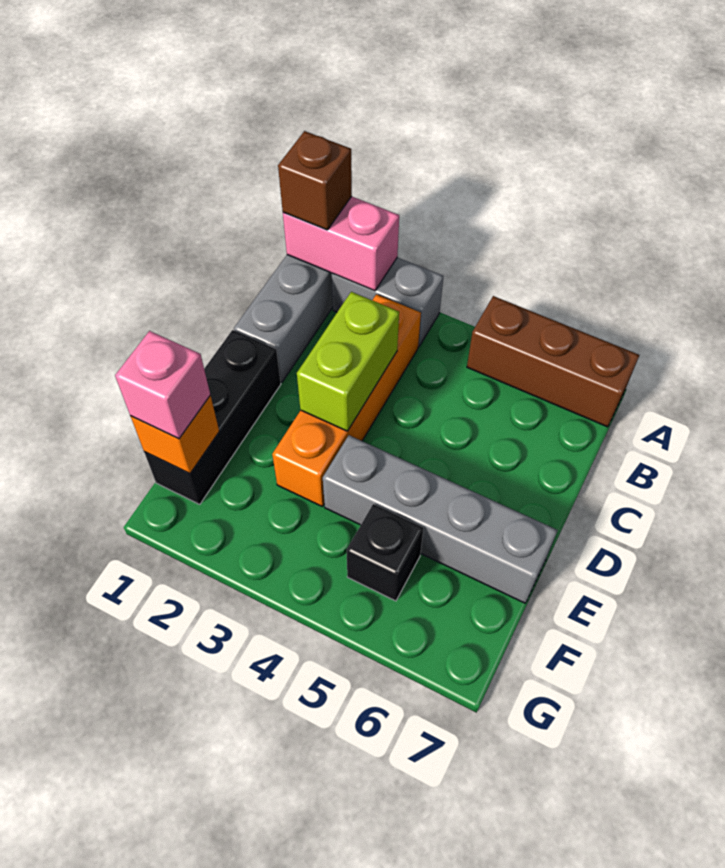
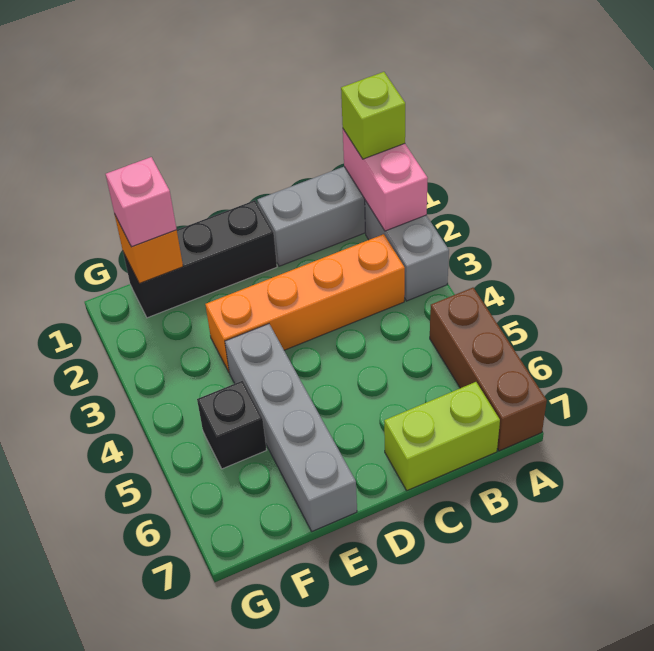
brown brick A1 level 3 -> lime brick A1 level 3
lime brick C3:D3 level 2 -> lime brick B7:C7 level 1

